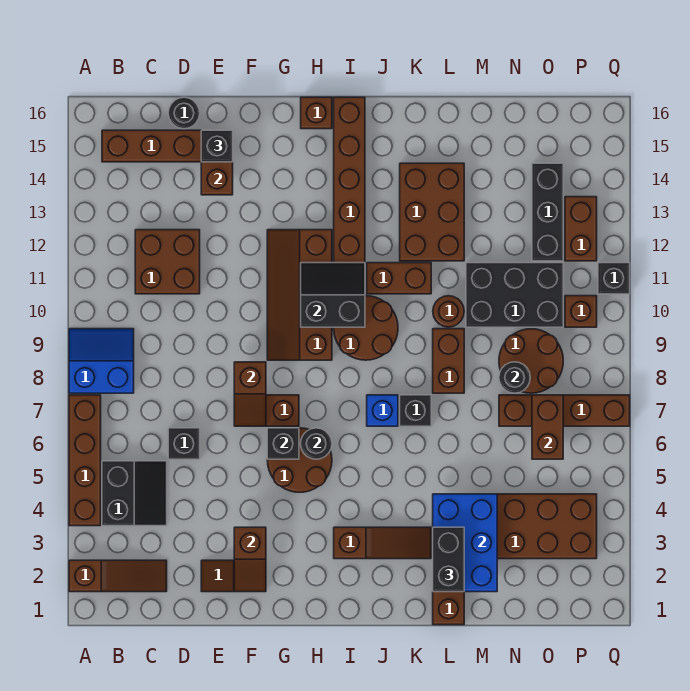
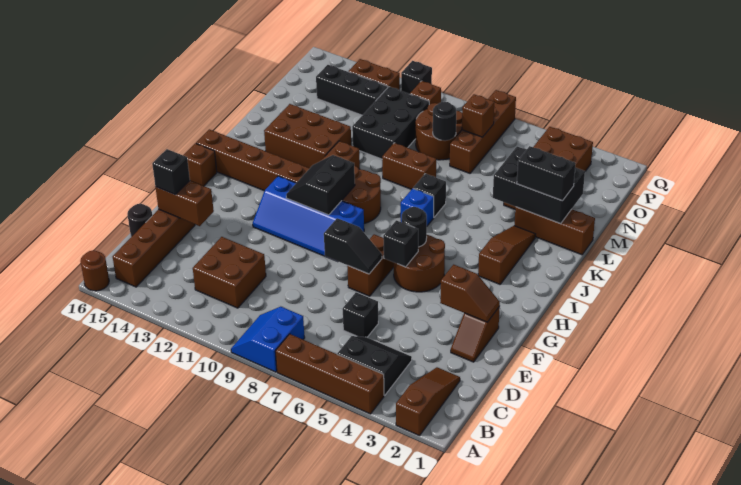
brown slope F7:F8 level 2 top 8 -> black slope F7:F8 level 2 top 8
brown slope G9:H12 level 1 top H -> blue slope G9:H12 level 1 top H
blue brick L2:M4 level 2 -> black brick L2:M4 level 2
brown round brick L10 level 1 -> brown round brick A16 level 1
brown brick O6:O7 level 2 -> brown brick O7 level 2

